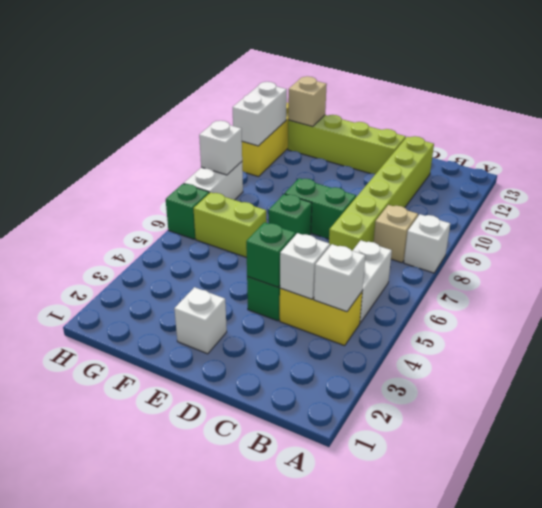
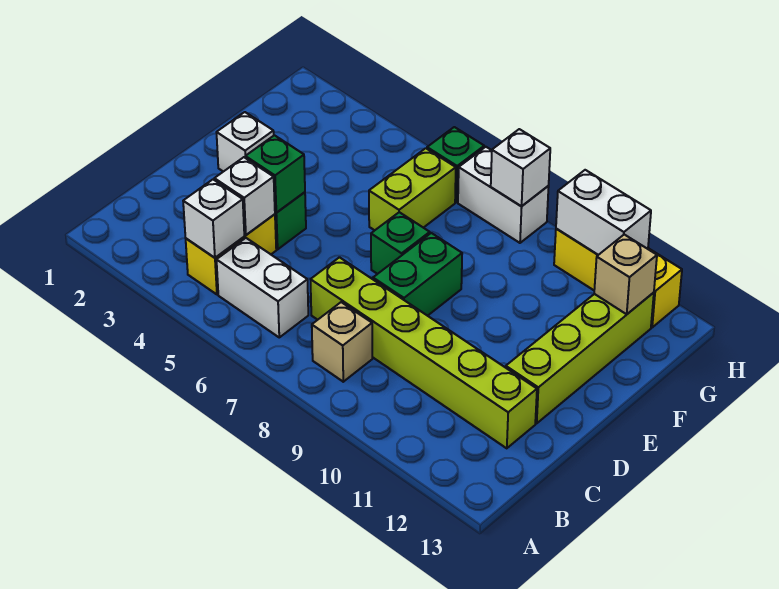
white brick A8 level 1 -> none

